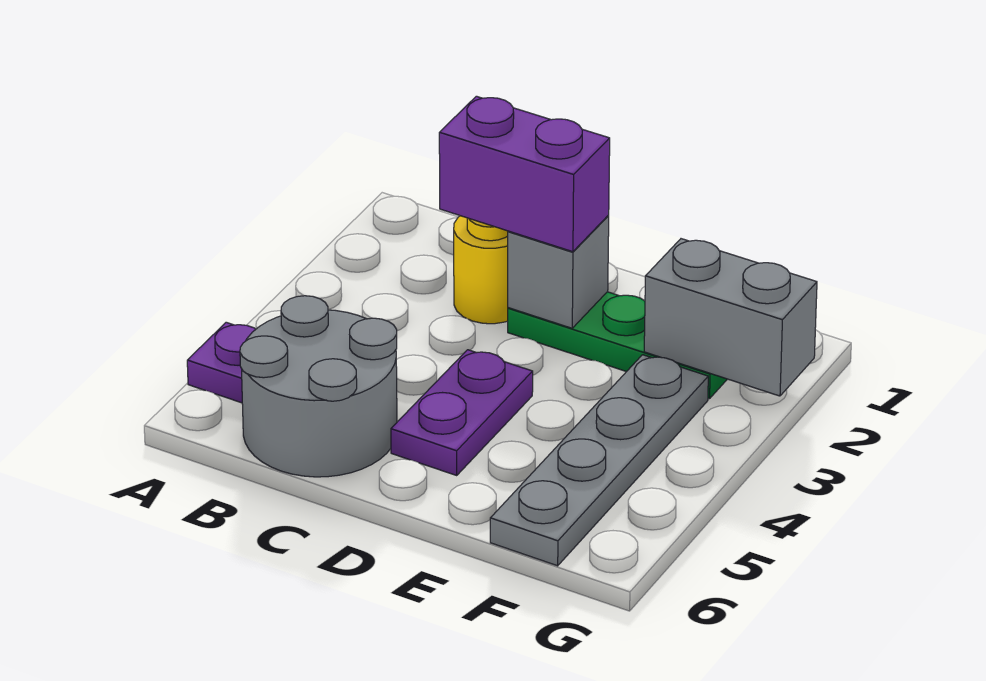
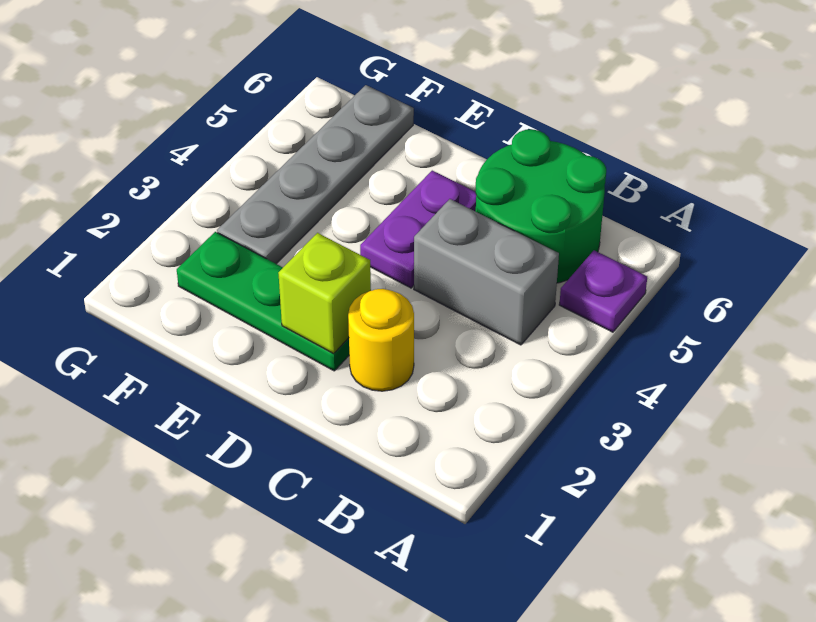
grey round brick B5:C6 level 1 -> green round brick B5:C6 level 1
purple brick C2:D2 level 3 -> none
grey brick D2 level 2 -> lime brick D2 level 2
grey brick F2:G2 level 2 -> grey brick B4:C4 level 1

